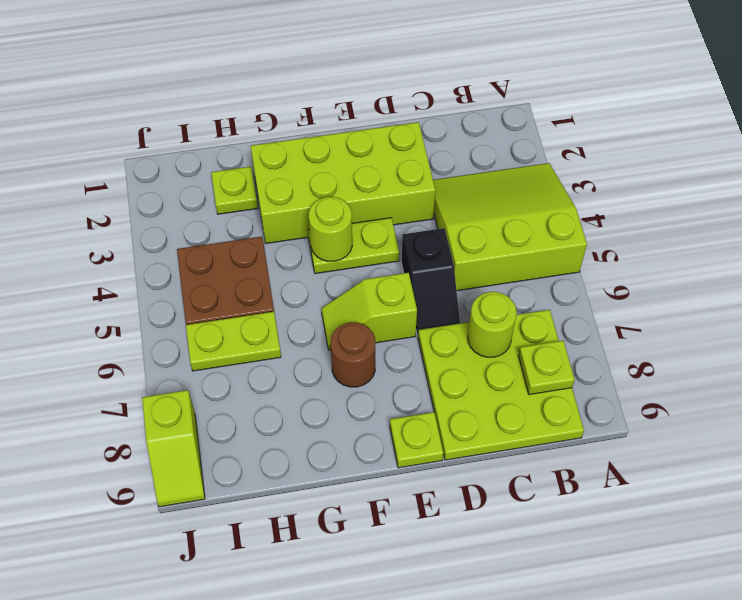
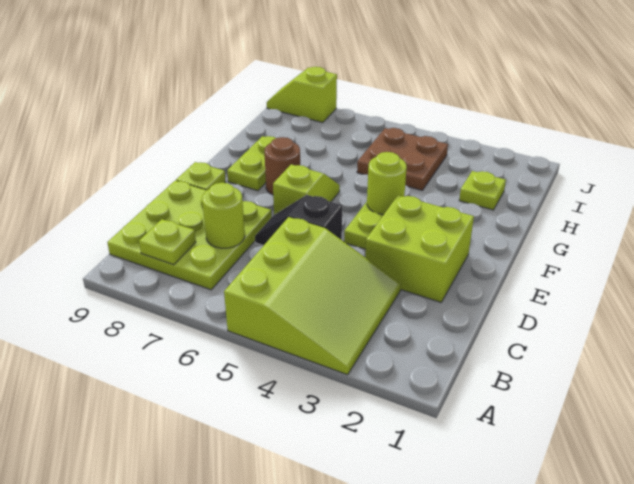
lime brick D2:G3 level 1 -> lime brick D2:E3 level 1
lime plate H6:I6 level 1 -> lime plate F8:G8 level 1

